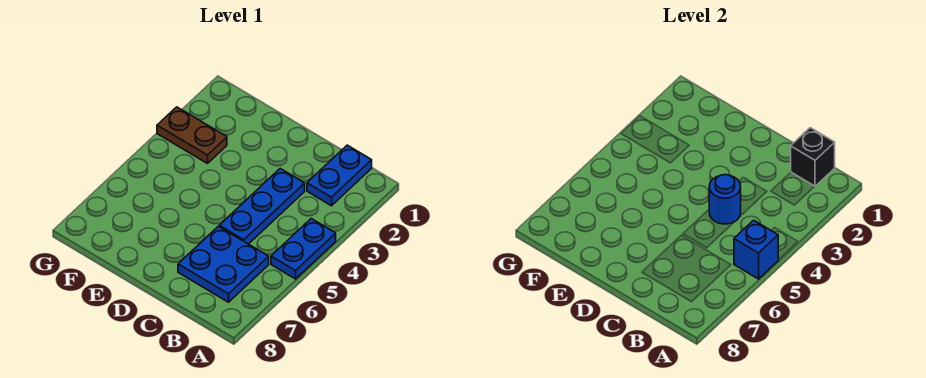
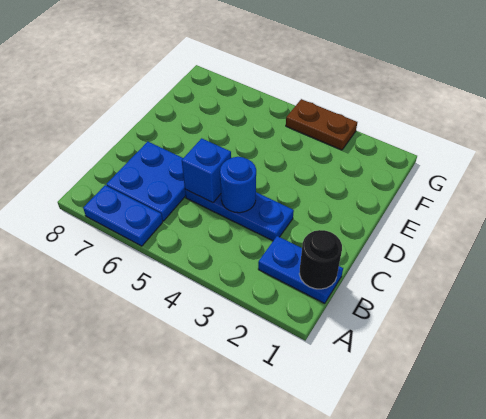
blue plate A4:A5 level 1 -> blue plate A6:A7 level 1
blue brick A5 level 2 -> blue brick C5 level 2
black brick B1 level 2 -> black round brick B1 level 2
brown plate F3:G3 level 1 -> brown plate G3:G4 level 1

